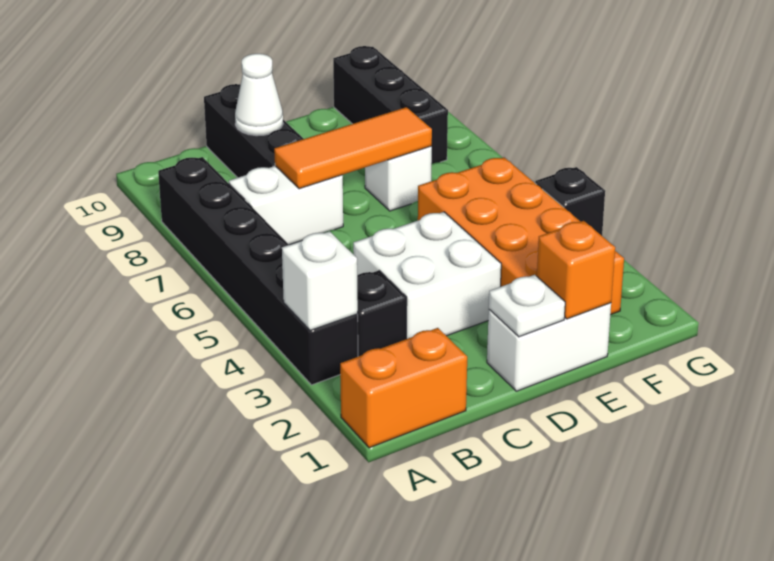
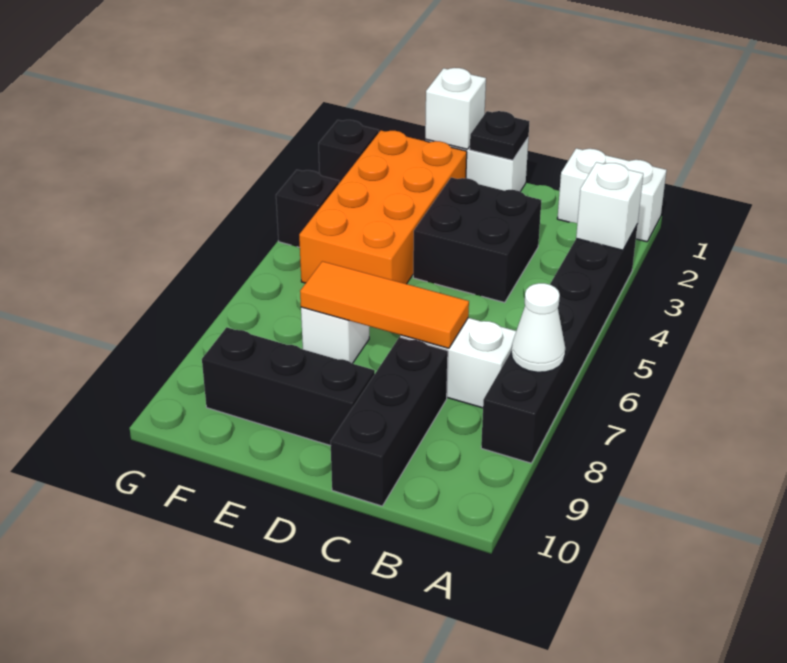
orange brick A1:B1 level 1 -> white brick A1:B1 level 1
black brick B3 level 1 -> black brick G2 level 1
white brick C3:D4 level 1 -> black brick C3:D4 level 1
white cone C9 level 2 -> white cone A7 level 2
white plate D1 level 2 -> black plate D1 level 2
orange brick E1 level 2 -> white brick E1 level 2
black brick F8:F10 level 1 -> black brick D9:F9 level 1

